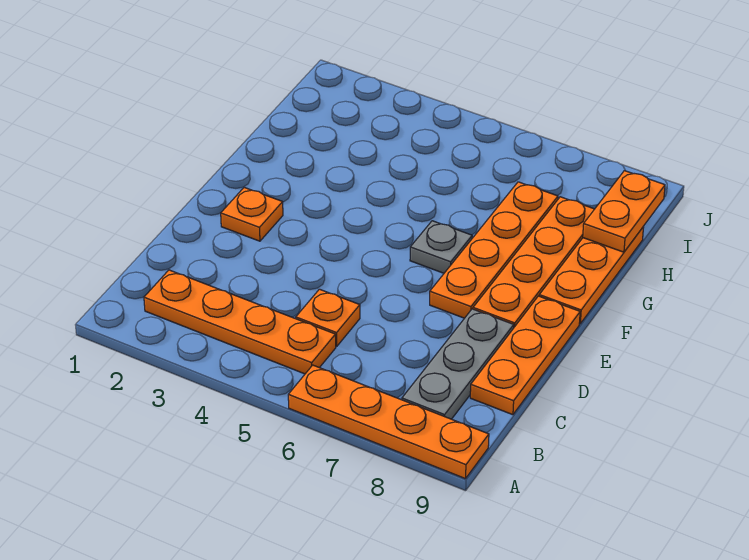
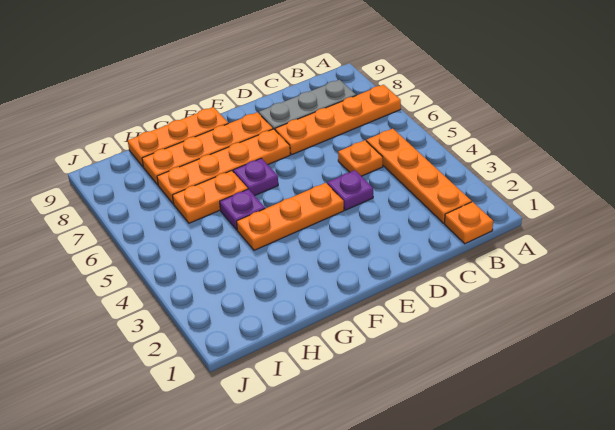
orange plate A6:A9 level 1 -> orange plate A7:D7 level 1
orange plate C9:E9 level 1 -> orange plate E4:G4 level 1
none -> purple plate D4 level 1
orange plate E2 level 1 -> orange plate B1 level 1
grey plate F6 level 1 -> purple plate F6 level 1
none -> purple plate G5 level 1
orange plate H9:I9 level 2 -> orange plate G6:H6 level 1

